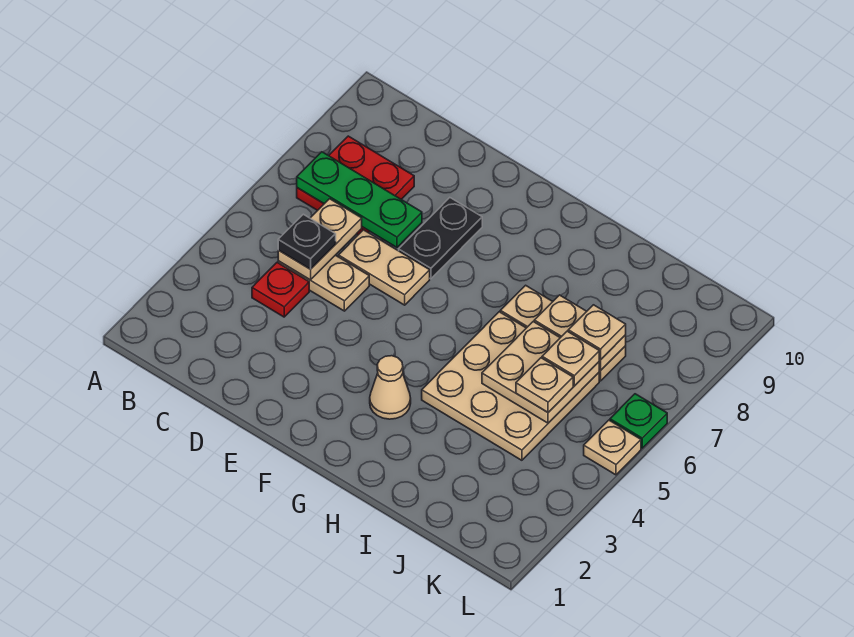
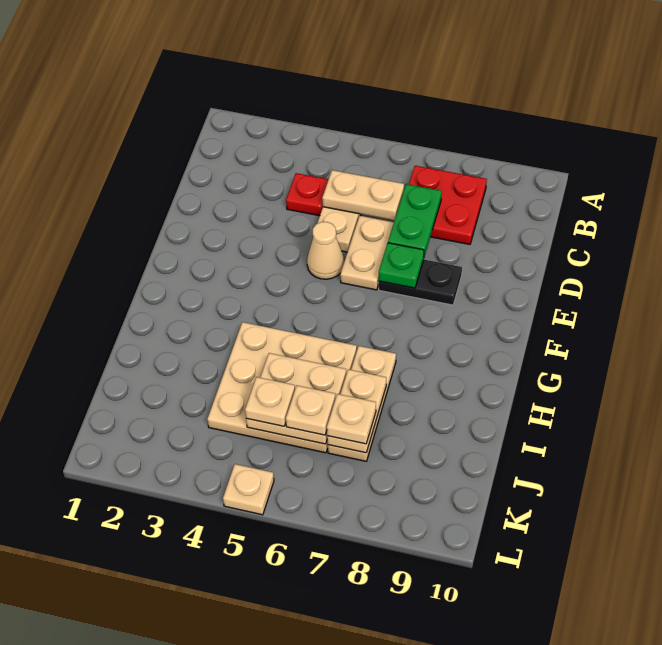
green plate B7:D7 level 2 -> green plate C7:D7 level 2
black plate C5 level 3 -> none
tan cone G3 level 1 -> tan cone E5 level 1
green plate L6 level 1 -> green plate E7 level 2

